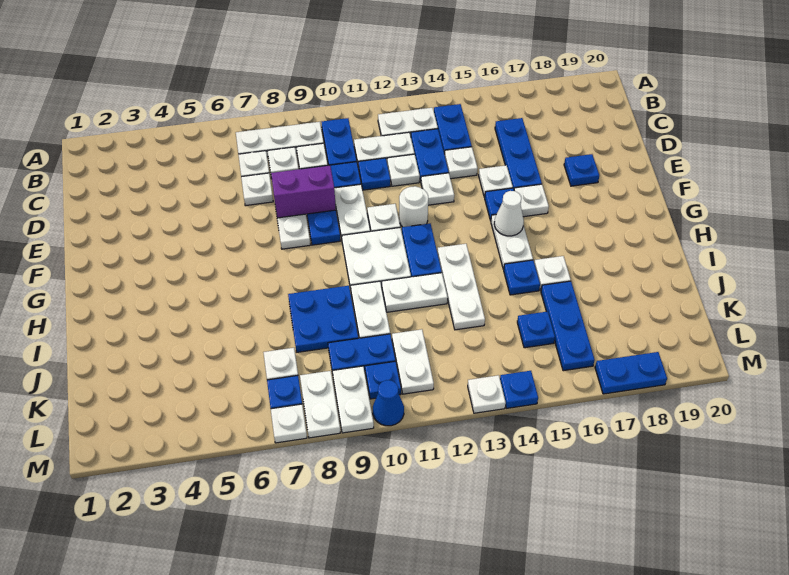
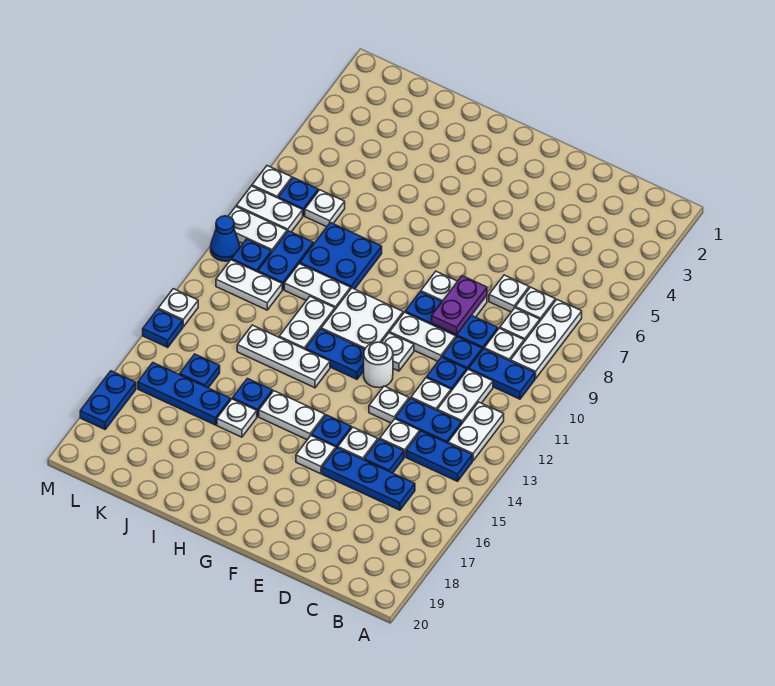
purple brick E8:E9 level 2 -> purple plate E8:E9 level 2
blue plate E18 level 1 -> blue plate D15 level 1
white cone G15 level 2 -> none

